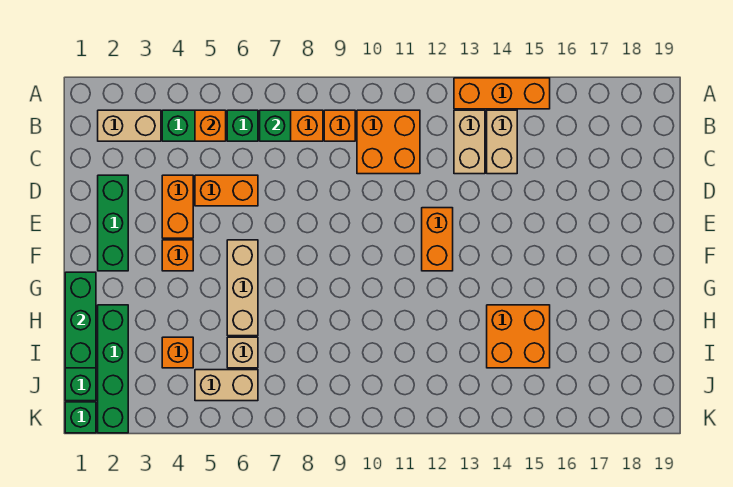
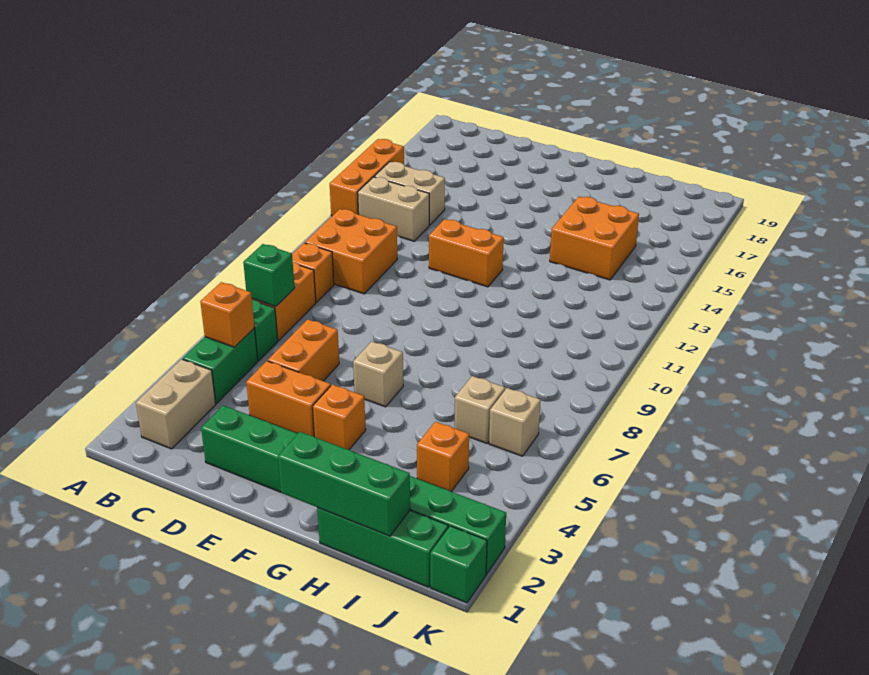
tan brick F6:H6 level 1 -> tan brick F6 level 1
tan brick J5:J6 level 1 -> tan brick J6 level 1

